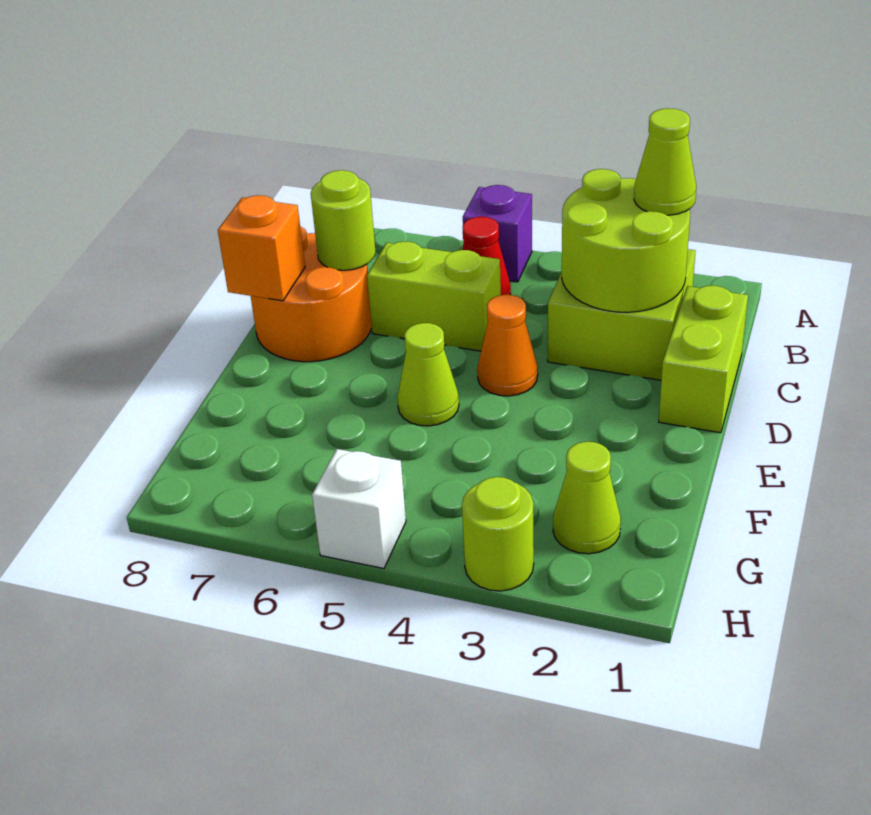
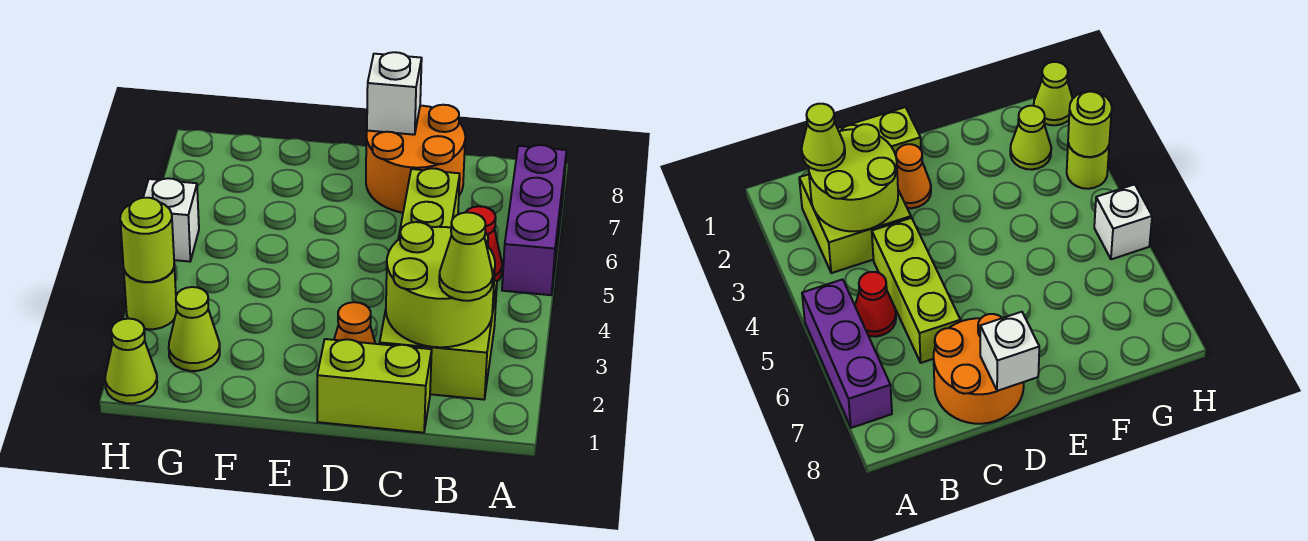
purple brick A5 level 1 -> purple brick A5:A7 level 1
lime brick C5:C6 level 1 -> lime brick C4:C6 level 1
lime round brick C7 level 2 -> lime round brick H3 level 2
orange cone D4 level 1 -> orange cone D2 level 1
orange brick D8 level 2 -> white brick D8 level 2
lime cone E5 level 1 -> lime cone H1 level 1

